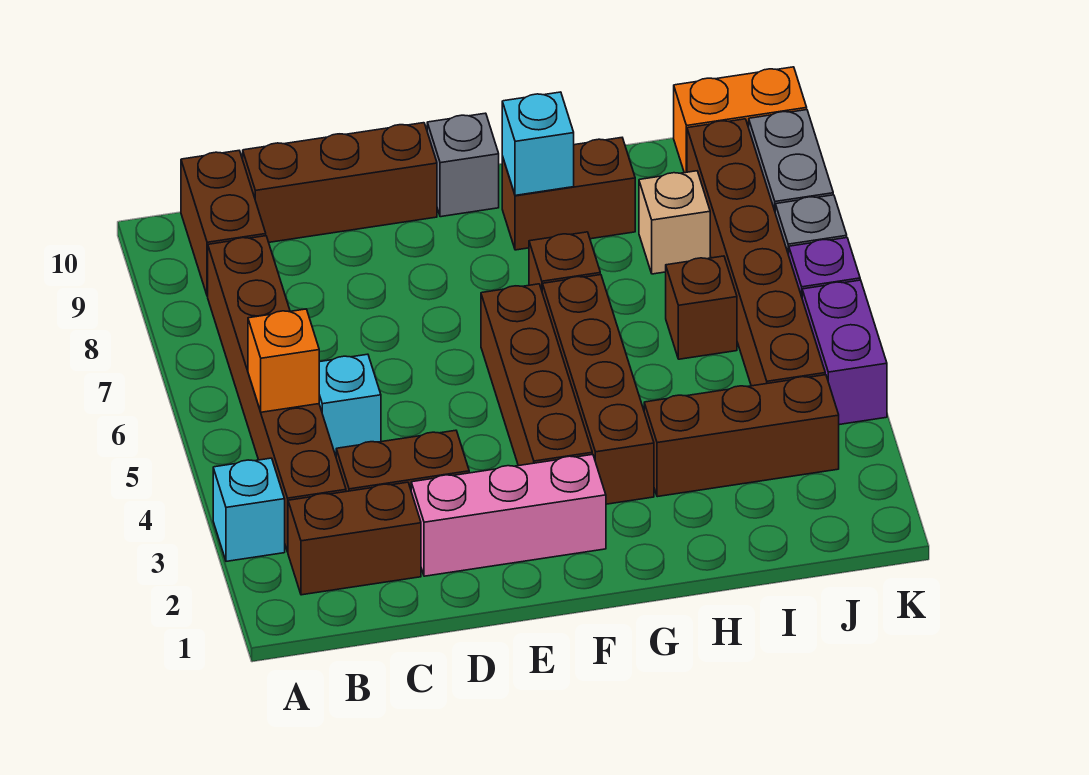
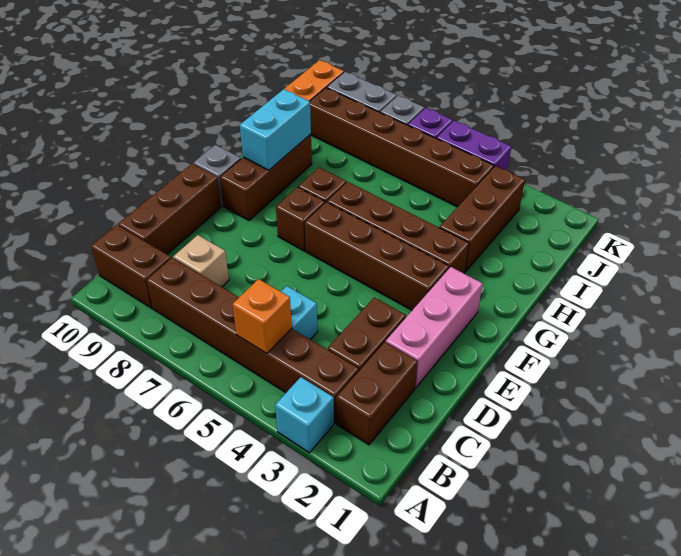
brown brick G9:H9 level 1 -> brown brick F9:H9 level 1
cyan brick G9 level 2 -> cyan brick G9:H9 level 2
brown brick I6 level 1 -> brown brick F7 level 1
tan brick I8 level 1 -> tan brick C8 level 1

